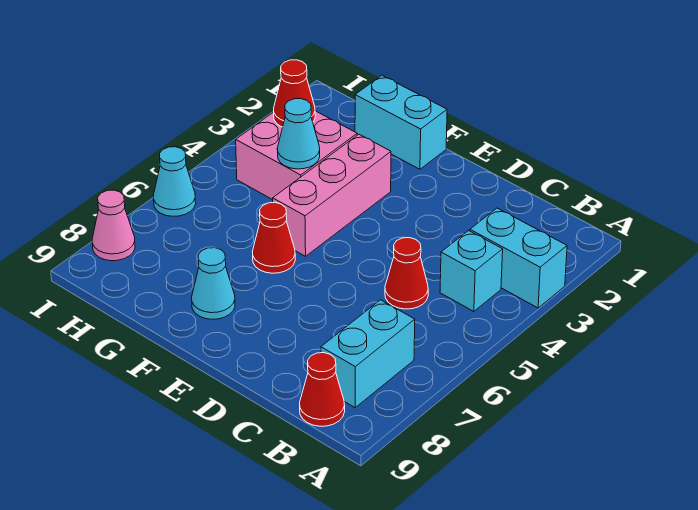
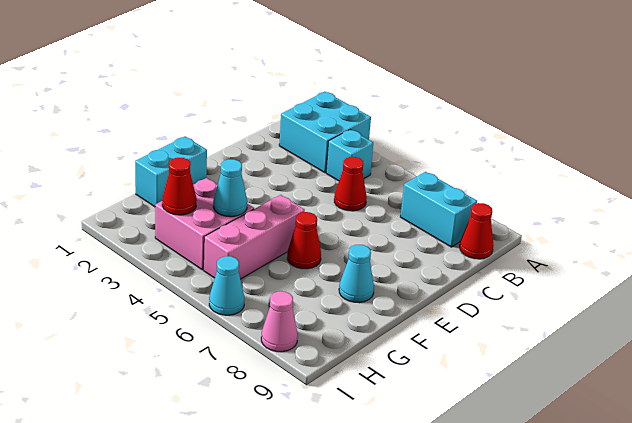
cyan brick A3:B3 level 1 -> cyan brick A2:B3 level 1
pink brick F3:F5 level 1 -> pink brick F5:H5 level 1

